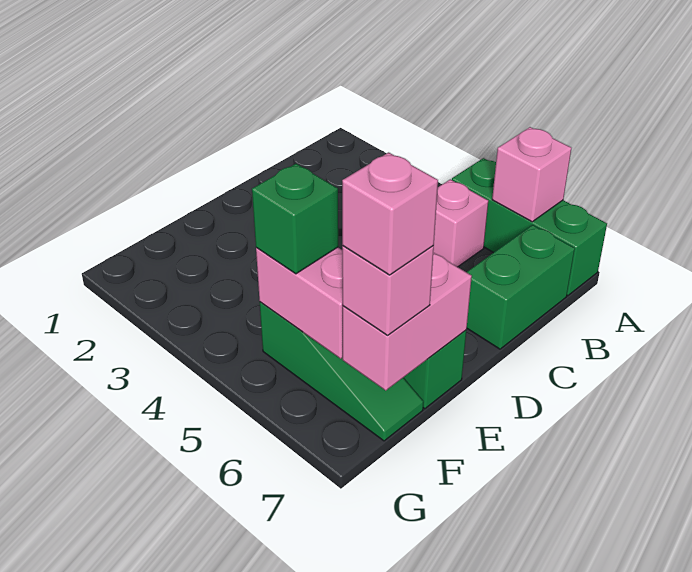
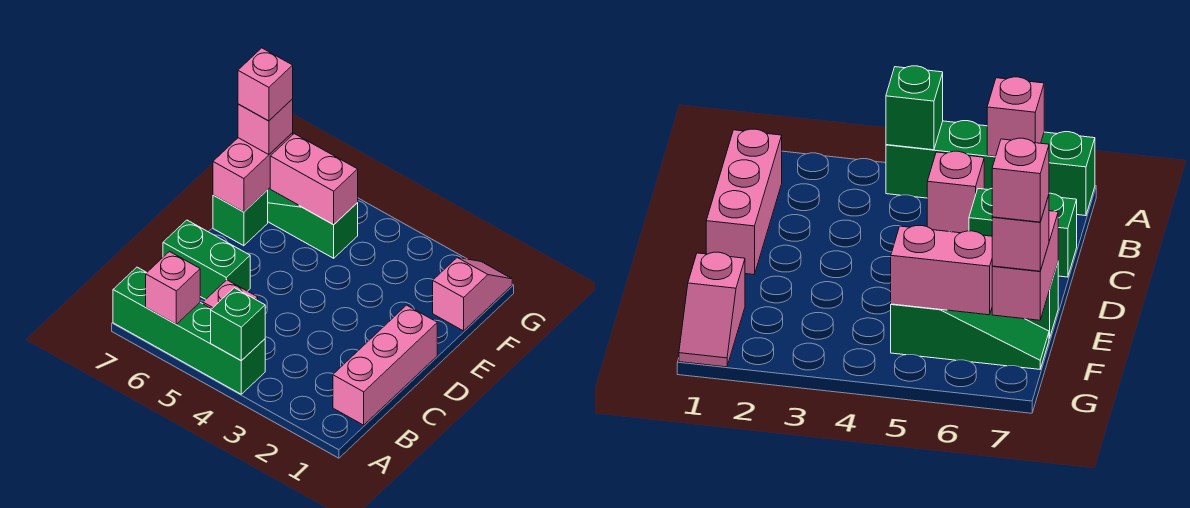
green brick A5:A7 level 1 -> green brick A4:A7 level 1
none -> pink brick B1:D1 level 1
green brick B7:C7 level 1 -> green brick C6:C7 level 1
none -> pink slope F1:G1 level 1 top F
green brick F5 level 3 -> green brick A4 level 2

